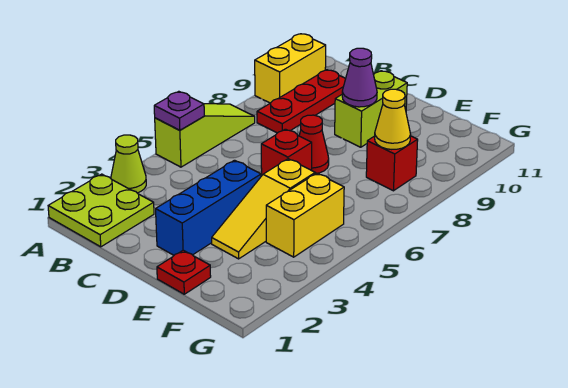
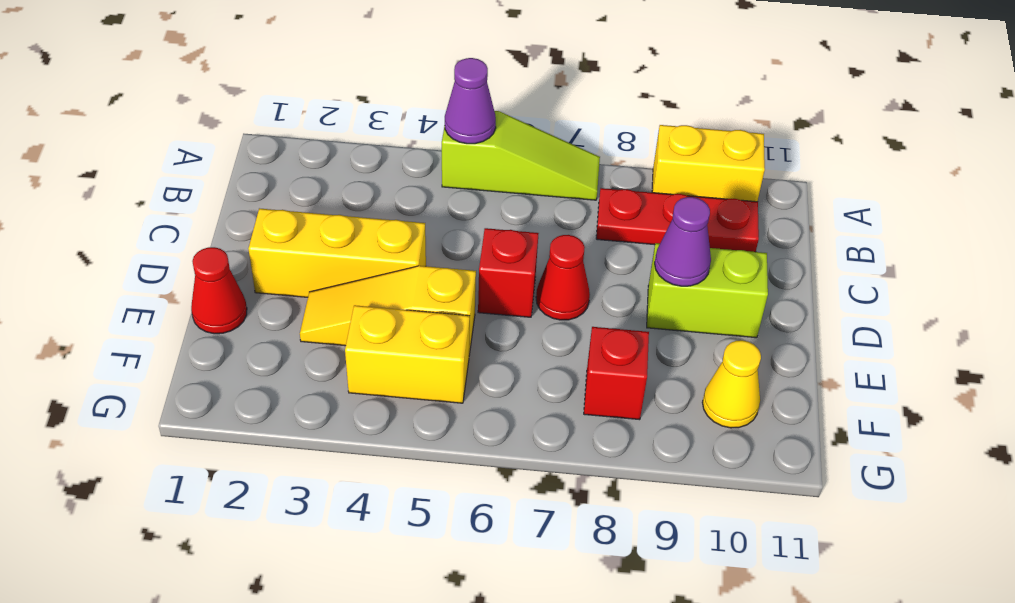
lime plate A1:B2 level 1 -> none
lime cone A3 level 1 -> none
purple plate A5 level 2 -> purple cone A5 level 2
blue brick D2:D4 level 1 -> yellow brick D2:D4 level 1
red plate E1 level 1 -> red cone E1 level 1
yellow cone F8 level 2 -> yellow cone F10 level 1

